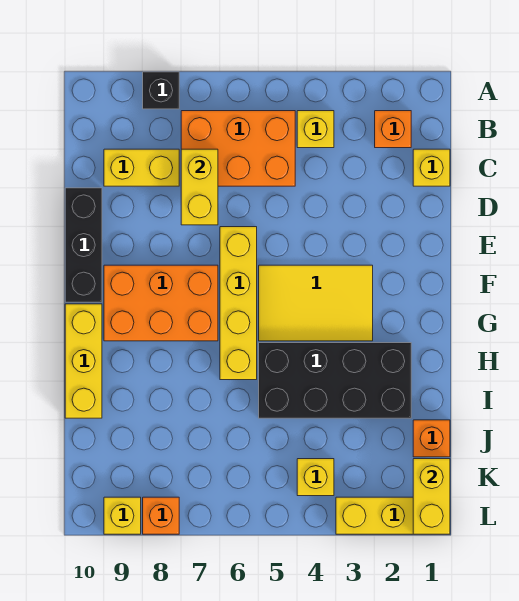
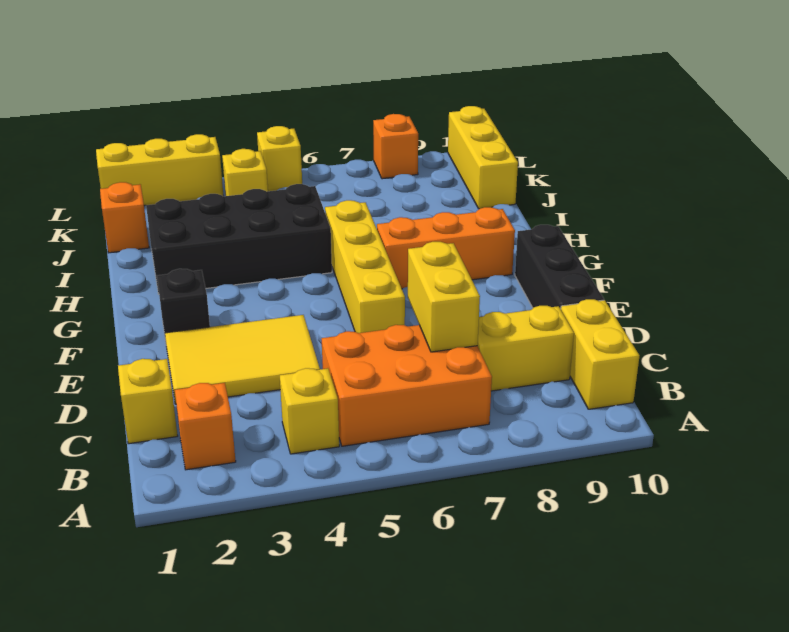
black brick A8 level 1 -> black brick F2 level 1
yellow tile F3:G5 level 1 -> yellow tile D2:E4 level 1
orange brick F7:G9 level 1 -> orange brick G7:G9 level 1
yellow brick G10:I10 level 1 -> yellow brick J10:L10 level 1
yellow brick K1:L1 level 2 -> yellow brick B10:C10 level 1
yellow brick L9 level 1 -> yellow brick L5 level 1

